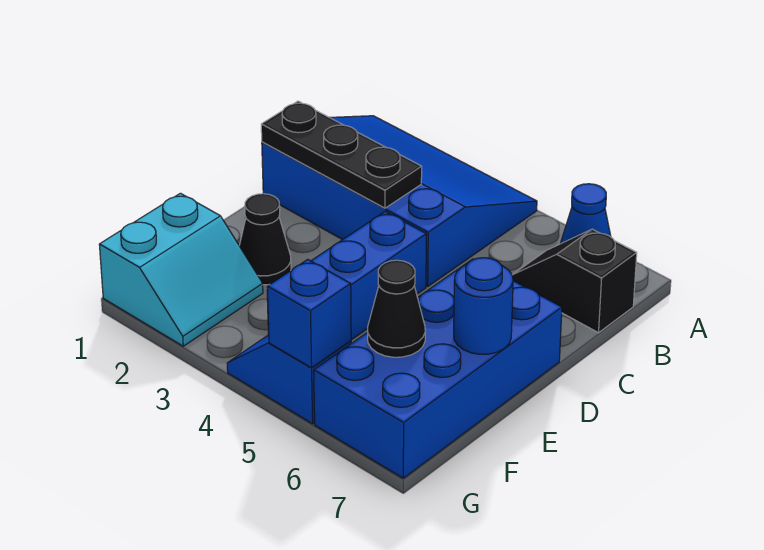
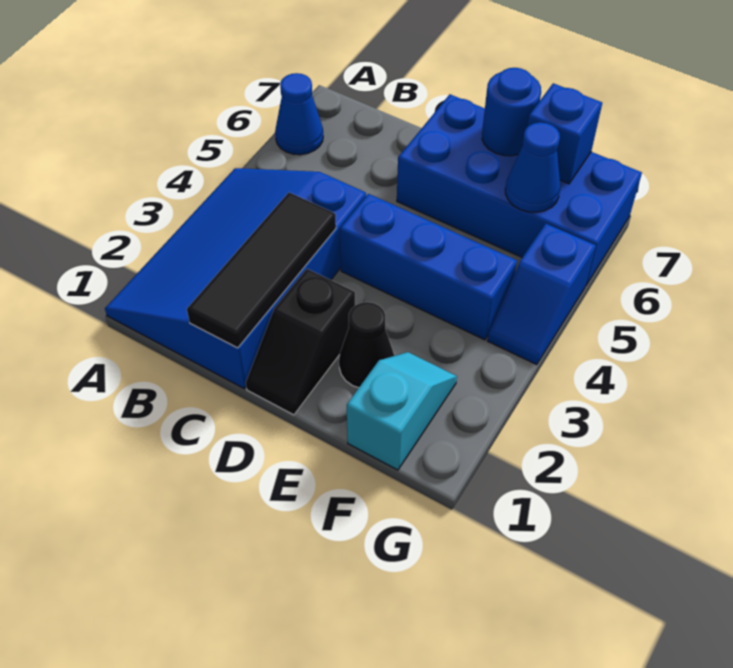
black slope B6:B7 level 1 top 7 -> black slope D1:D2 level 1 top 2
black plate C1:C3 level 2 -> black tile C1:C3 level 2
cyan slope F1:G2 level 1 top 1 -> cyan slope F1:F2 level 1 top 1
black cone F6 level 2 -> blue cone F6 level 2
blue brick G5 level 2 -> blue brick F7 level 2

